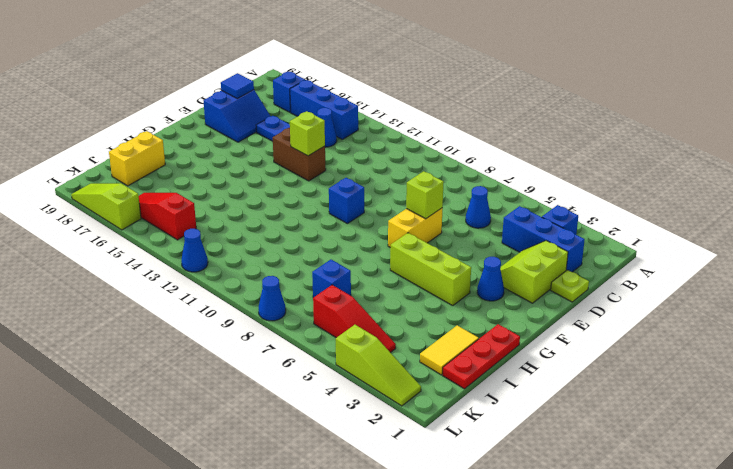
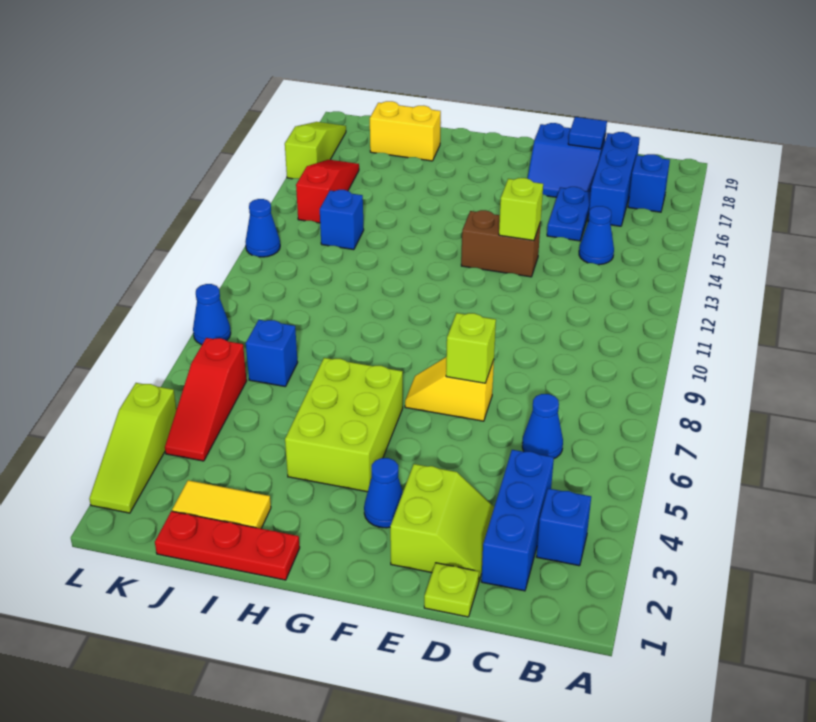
blue brick B14:B16 level 1 -> blue brick C16:C18 level 1
lime slope D2:E3 level 1 top 2 -> lime slope D2:E3 level 1 top E
yellow brick E7:F7 level 1 -> yellow slope E7:F7 level 1 top E
brown brick E13:E14 level 1 -> brown brick E13:F13 level 1
blue brick F10 level 1 -> blue brick J13 level 1
lime brick G4:G6 level 1 -> lime brick G4:H6 level 1

